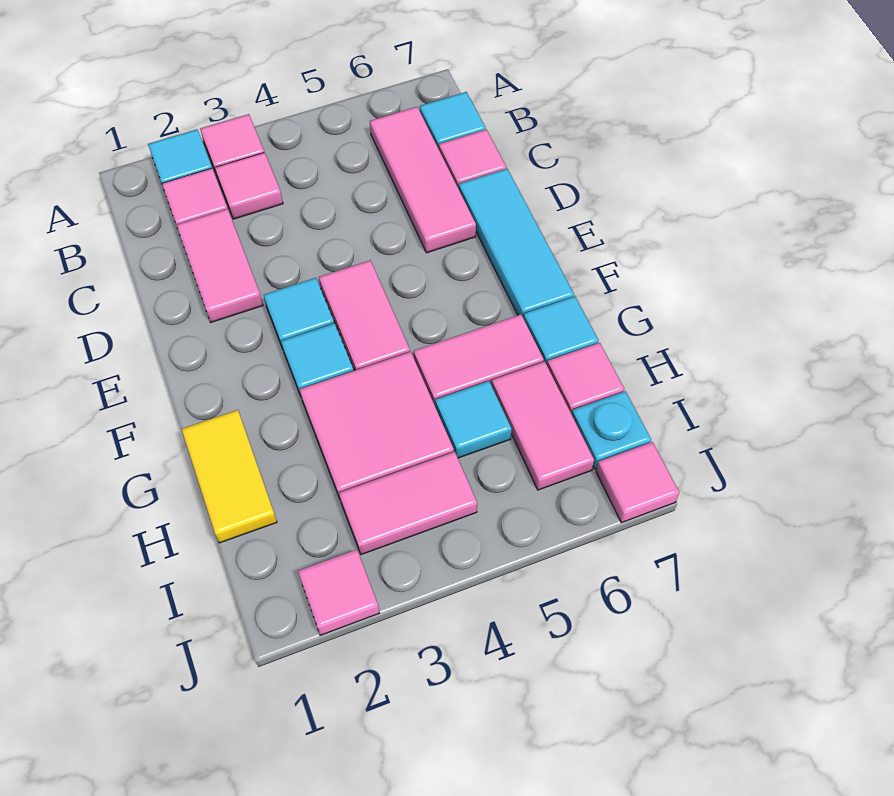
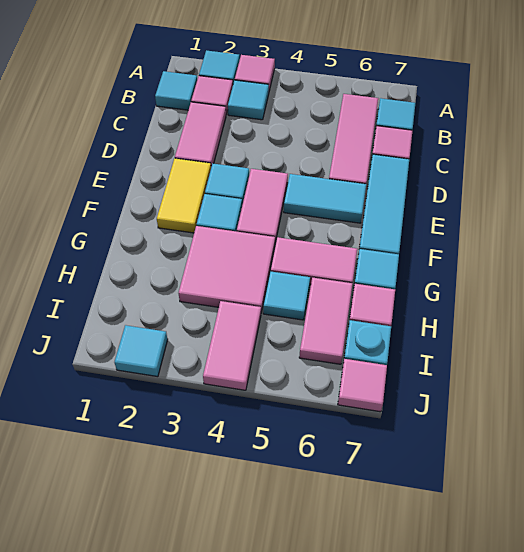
none -> cyan tile B1 level 1
pink tile B3 level 1 -> cyan tile B3 level 1
none -> cyan tile E5:E6 level 1
yellow tile G1:H1 level 1 -> yellow tile E2:F2 level 1
pink tile I3:I4 level 1 -> pink tile I4:J4 level 1
pink tile J2 level 1 -> cyan tile J2 level 1

